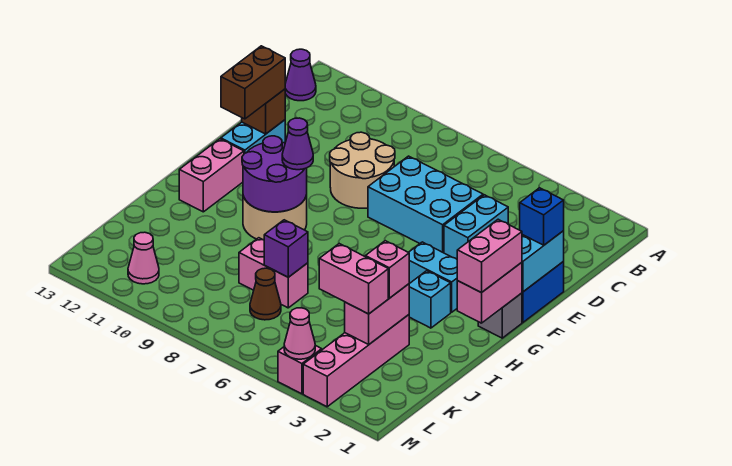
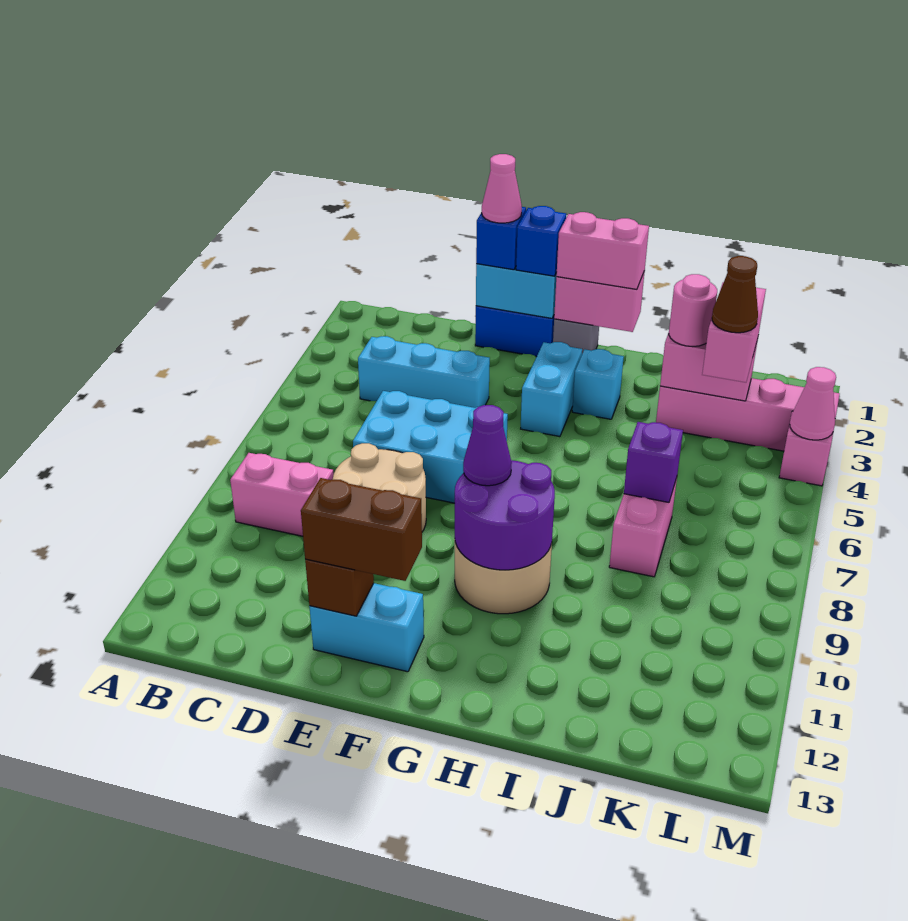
purple cone B13 level 1 -> none
cyan brick D4:E4 level 1 -> cyan brick C4:E4 level 1
cyan brick D5:E7 level 1 -> cyan brick D6:F7 level 1
none -> blue brick F1 level 3
pink brick G12:H12 level 1 -> pink brick B9:C9 level 1
pink brick J3 level 3 -> pink round brick J3 level 3
brown cone K7 level 1 -> brown cone K4 level 4
pink cone L11 level 1 -> pink cone E1 level 4

